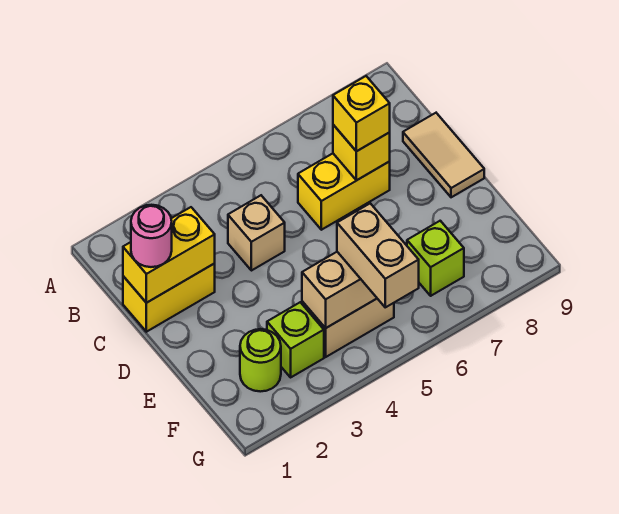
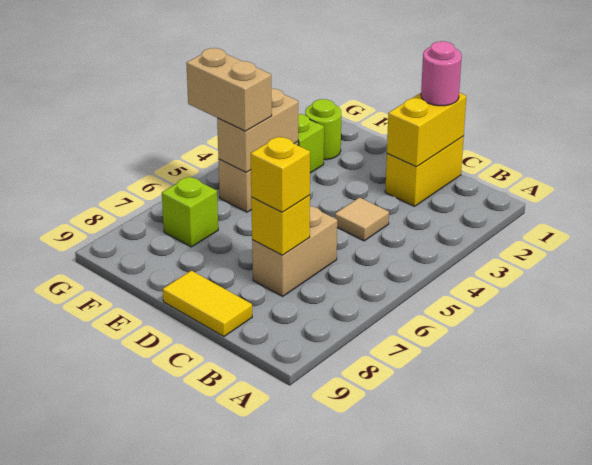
tan brick C4 level 1 -> tan tile C4 level 1
yellow brick C6:C7 level 1 -> tan brick C6:C7 level 1
tan tile C9:D9 level 1 -> yellow tile C9:D9 level 1

